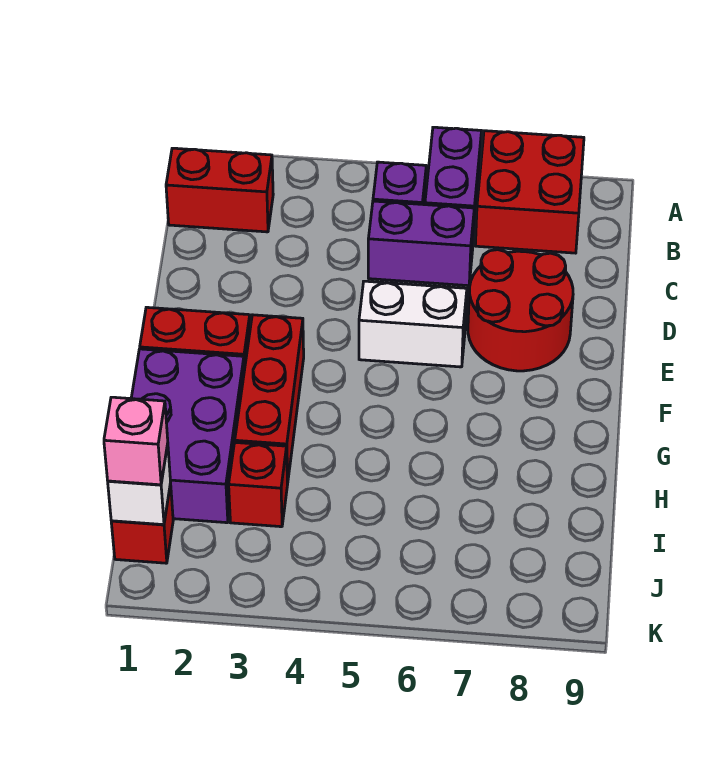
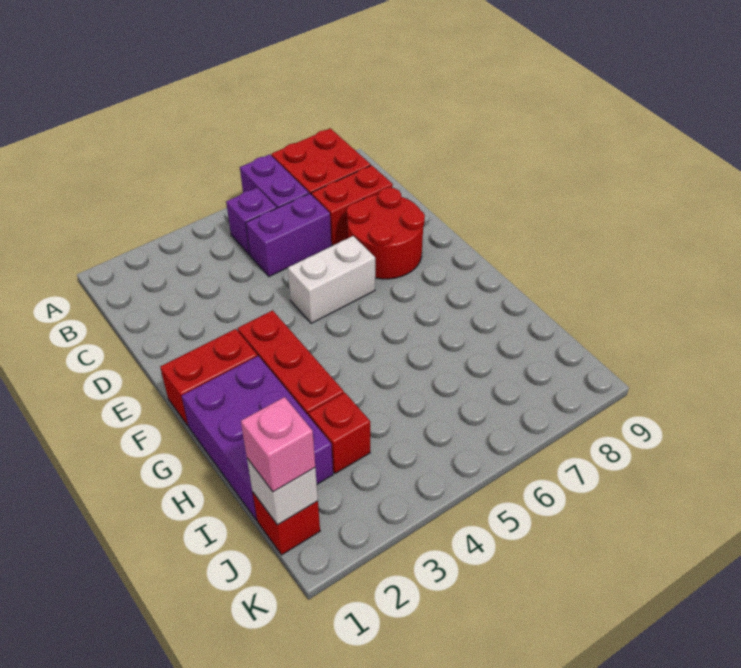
red brick B1:B2 level 1 -> red brick C7:C8 level 1

